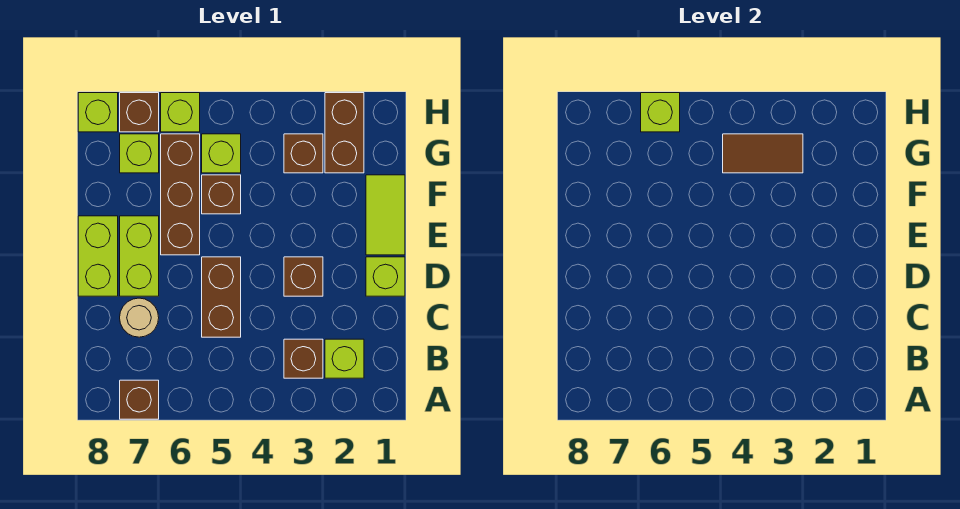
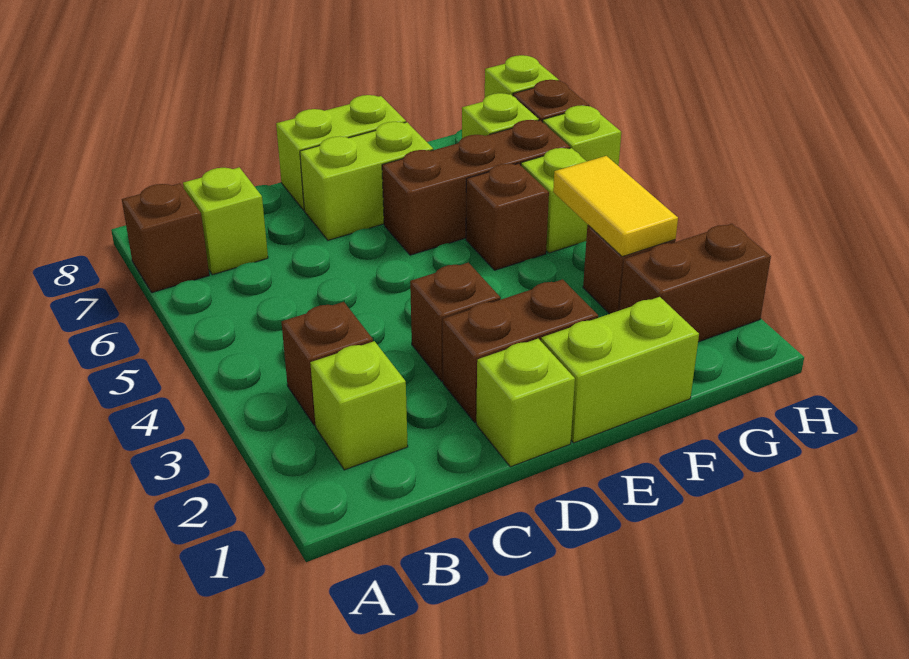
brown brick C5:D5 level 1 -> brown brick D2:E2 level 1
tan round brick C7 level 1 -> none
lime tile E1:F1 level 1 -> lime brick E1:F1 level 1
brown tile G3:G4 level 2 -> yellow tile G3:G4 level 2
lime brick H6 level 2 -> lime brick B7 level 1

